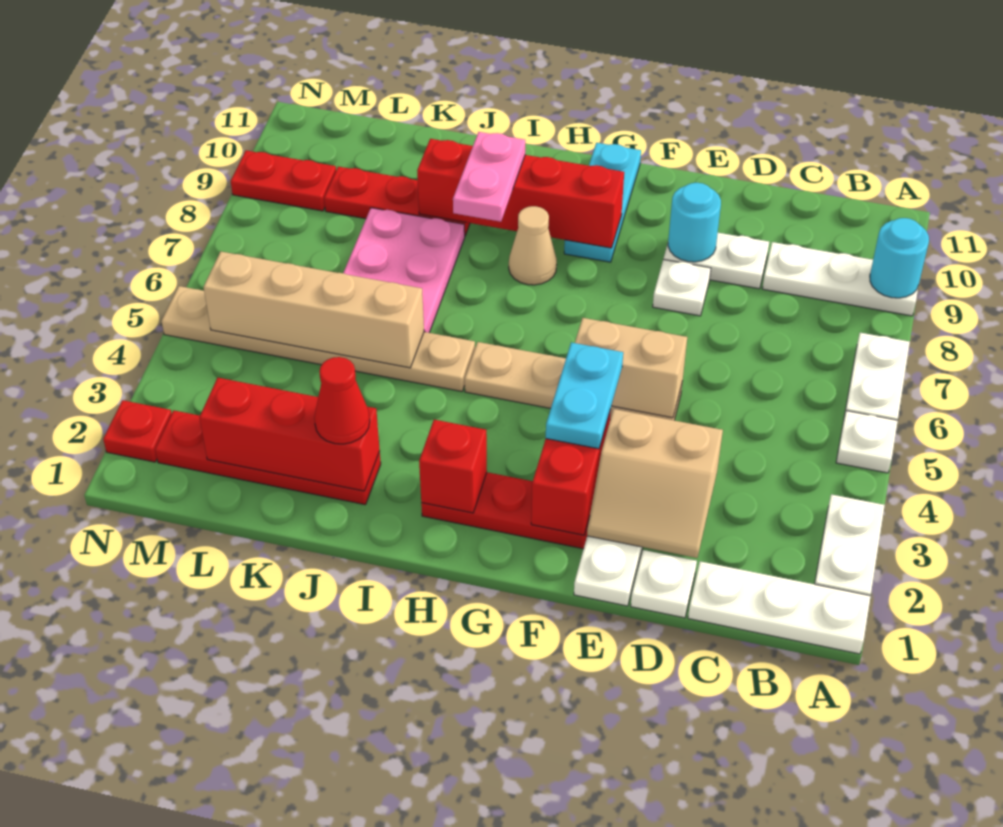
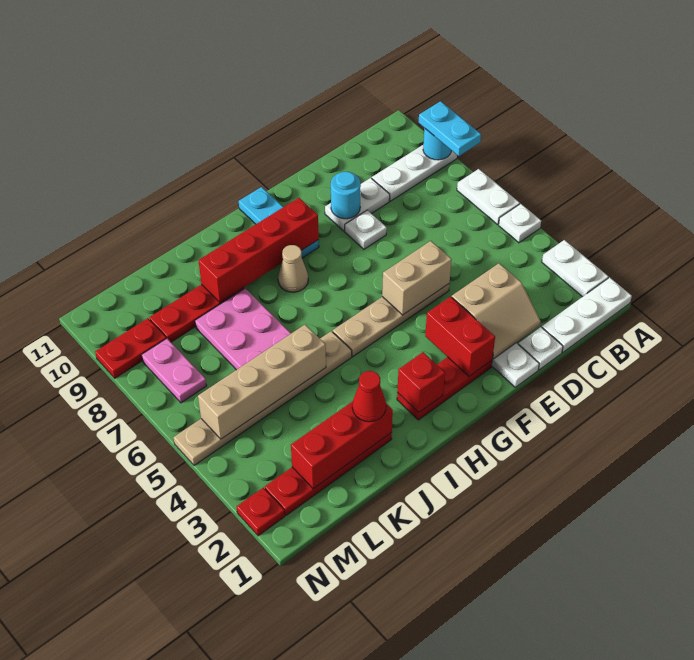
cyan plate F3:F4 level 3 -> cyan plate A8:A9 level 3
pink plate I8:I9 level 3 -> pink plate M7:M8 level 1

